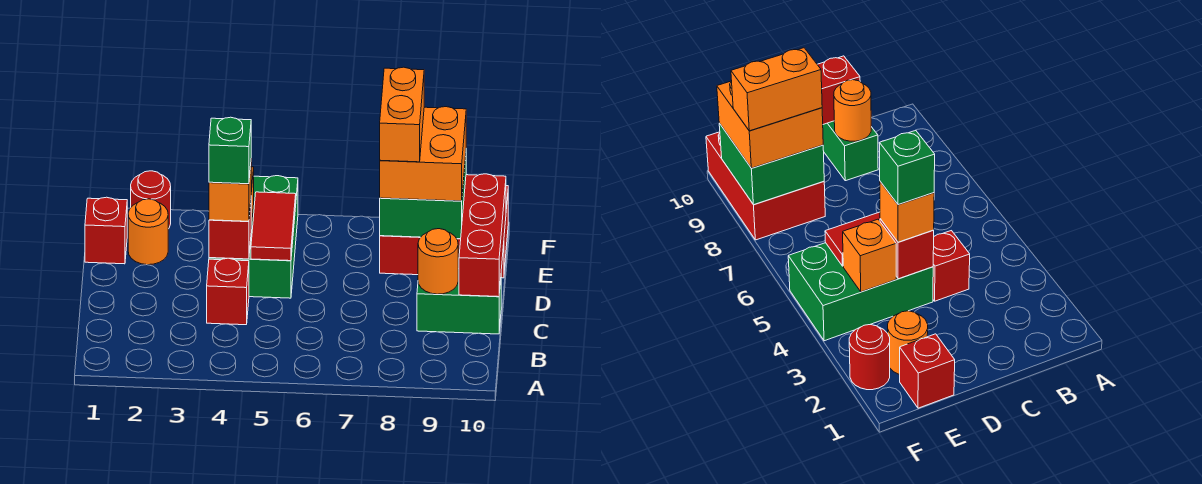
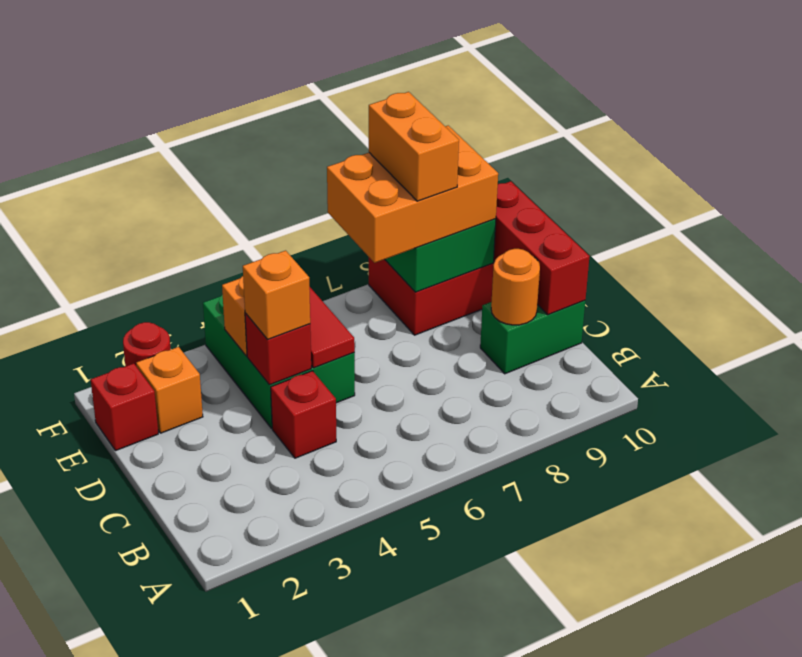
green brick D4 level 4 -> none
orange round brick E2 level 1 -> orange brick E2 level 1
orange brick E8:F9 level 3 -> orange brick E7:F9 level 3

